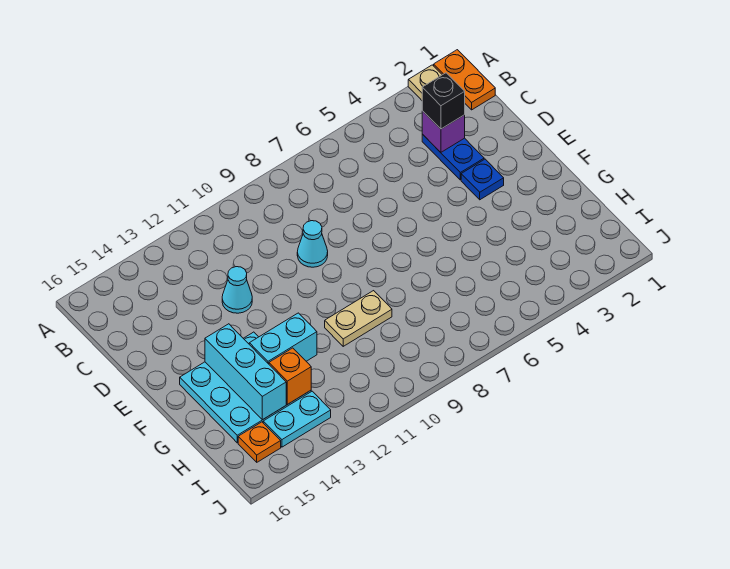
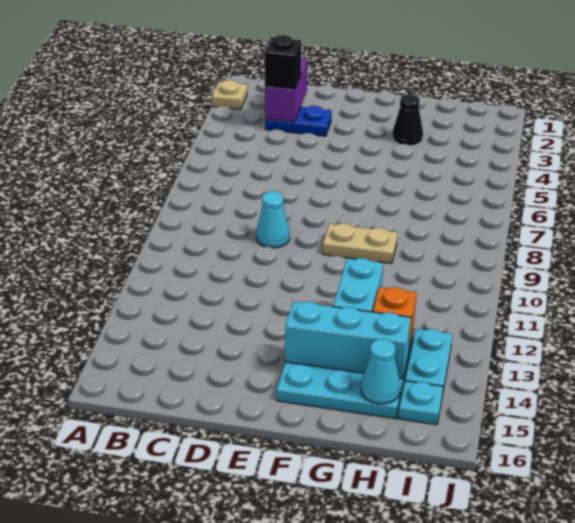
orange plate A1:B1 level 1 -> none
purple brick C3 level 2 -> purple brick C2:C3 level 2
cyan cone D12 level 1 -> cyan cone H15 level 2
blue plate E3 level 1 -> none
none -> black cone G3 level 1
tan plate G9:G10 level 1 -> tan plate F9:G9 level 1
orange plate I15 level 1 -> cyan plate I15 level 1

